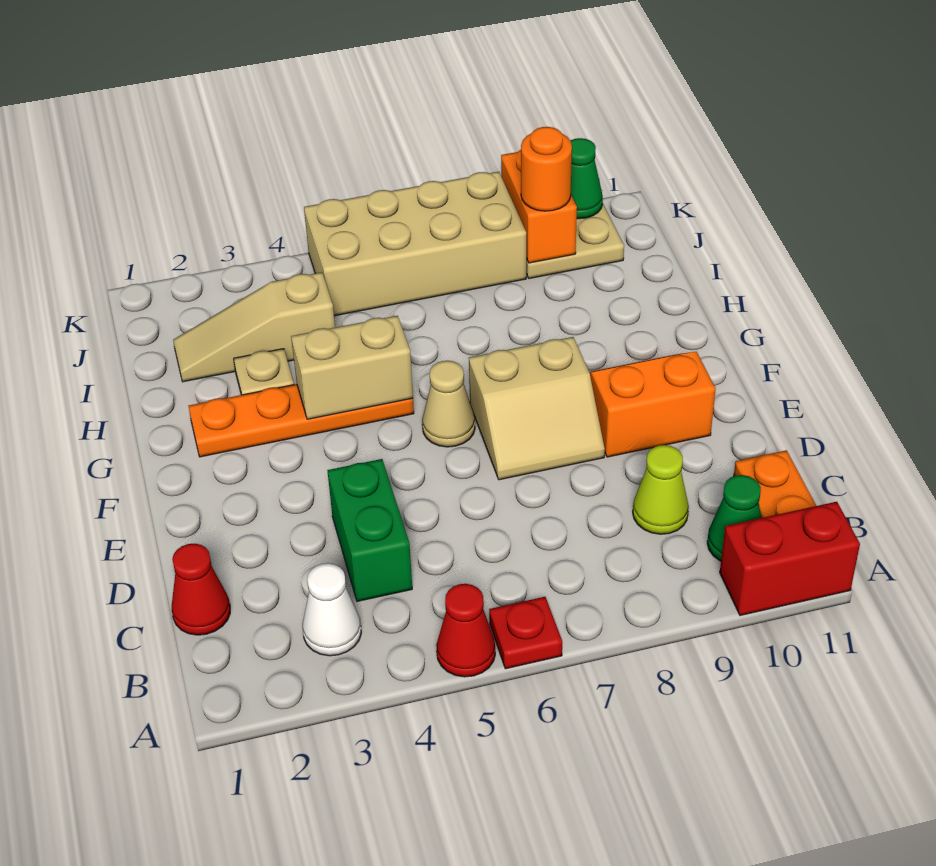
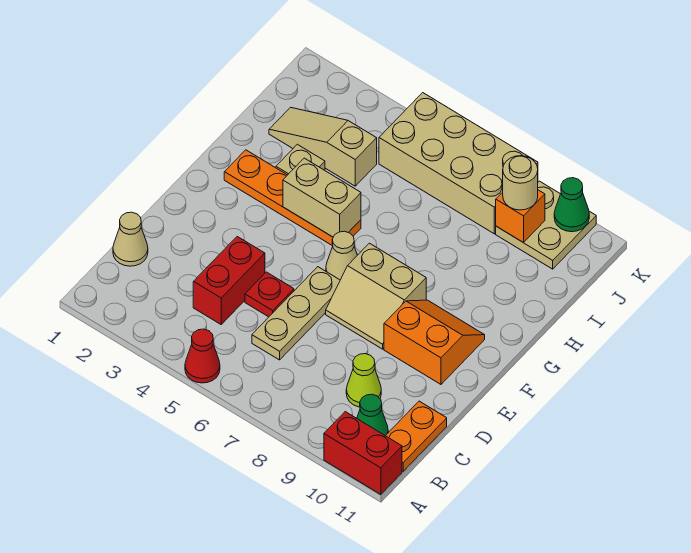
red plate A6 level 1 -> red plate D5 level 1
white cone B3 level 1 -> none
red cone C1 level 1 -> tan cone C1 level 1
green brick C4:D4 level 1 -> red brick C4:D4 level 1
none -> tan plate C6:E6 level 1
orange brick J9:K9 level 2 -> orange brick J9 level 2
orange round brick J9 level 3 -> tan round brick J9 level 3

